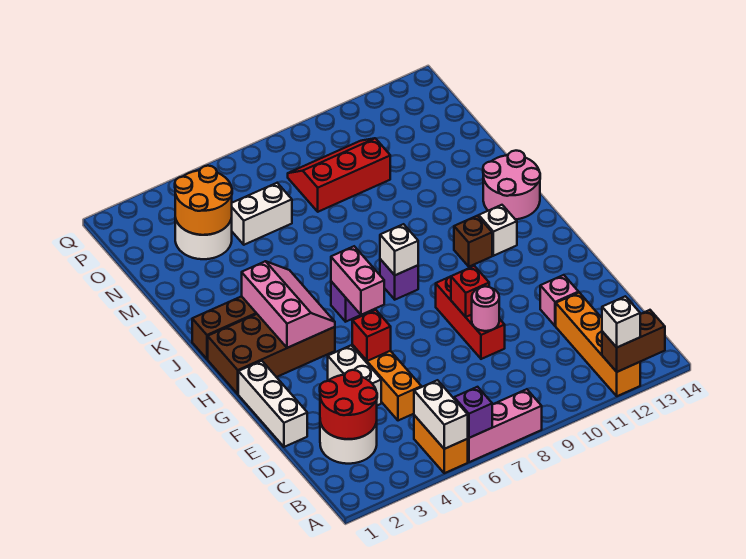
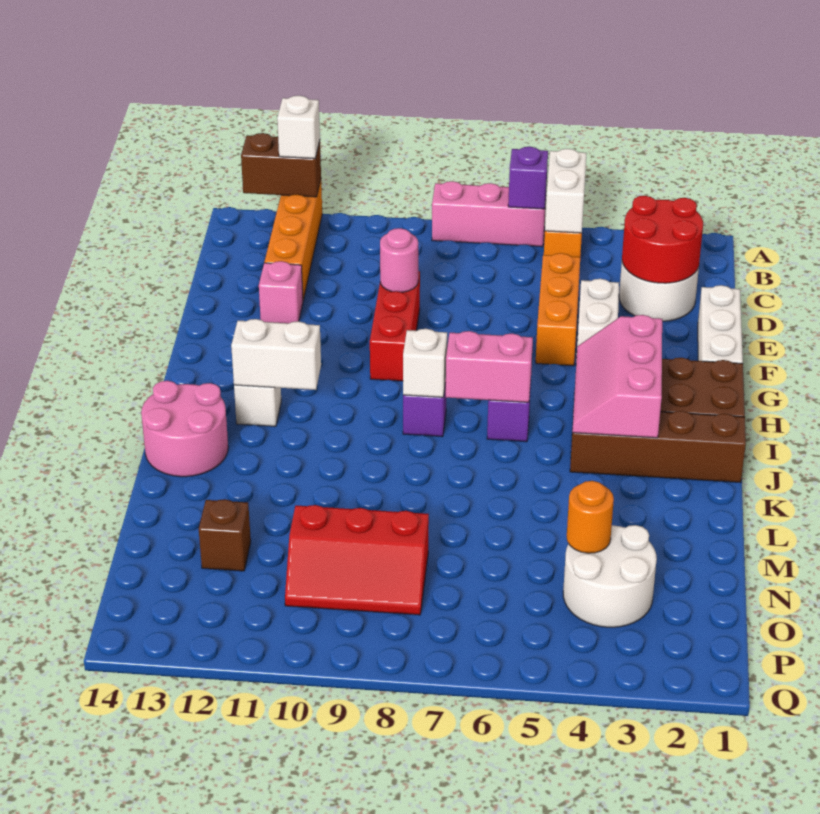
red brick F5 level 2 -> none
red brick F9 level 2 -> none
pink brick H6:I6 level 2 -> pink brick I6:I7 level 2
brown brick I11 level 1 -> brown brick N12 level 1
orange round brick N3:O4 level 2 -> orange round brick N4 level 2
white brick N5:N6 level 1 -> white brick I11:I12 level 2

